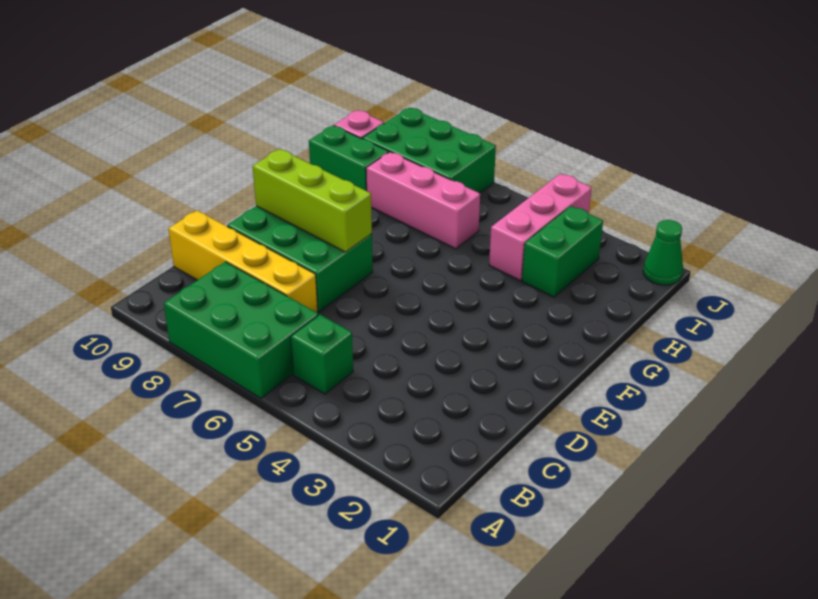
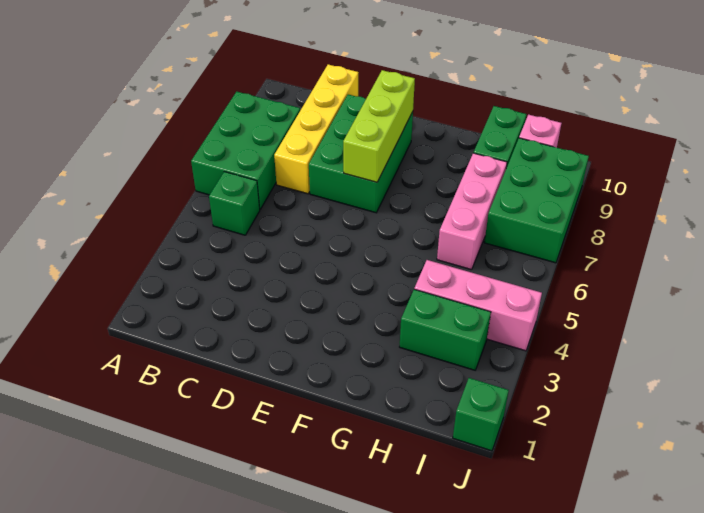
green cone J1 level 1 -> green brick J1 level 1

